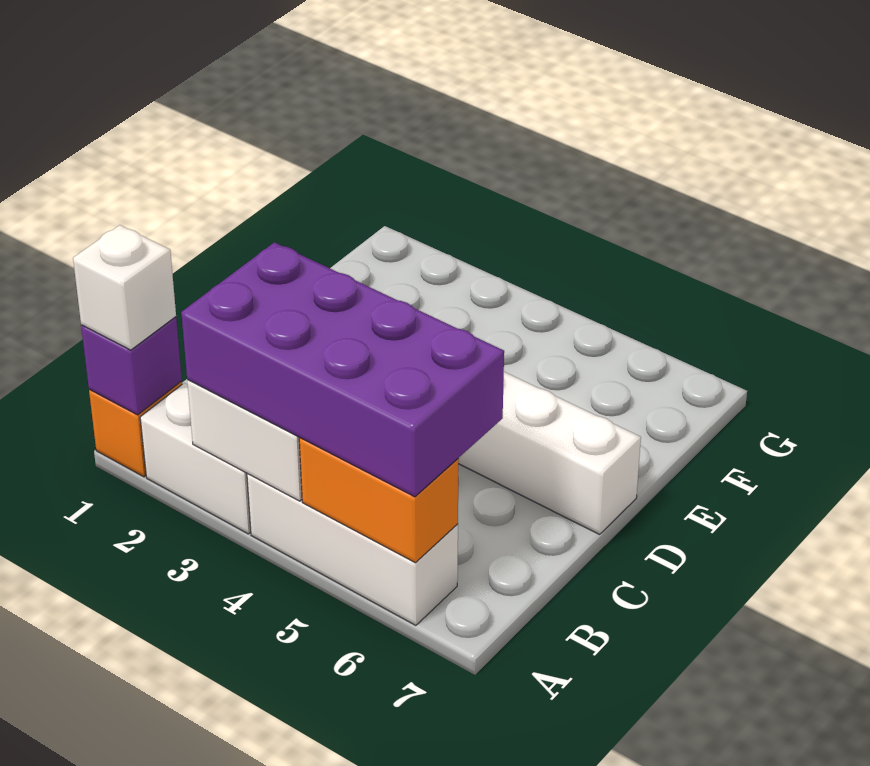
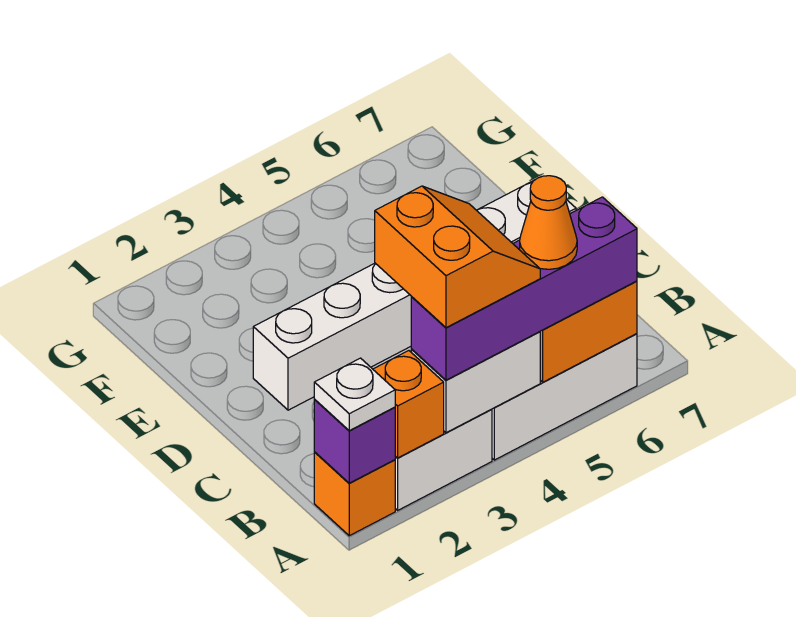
white brick A1 level 3 -> white plate A1 level 3
none -> orange brick A2 level 2
purple brick A3:B6 level 3 -> purple brick A3:A6 level 3
none -> orange slope A3:B4 level 4 top 3
none -> orange cone A5 level 4

